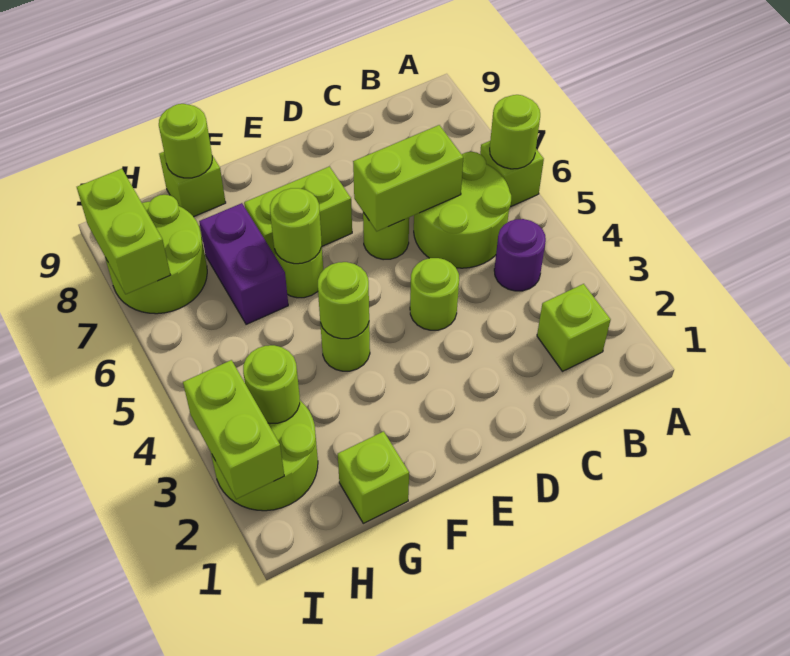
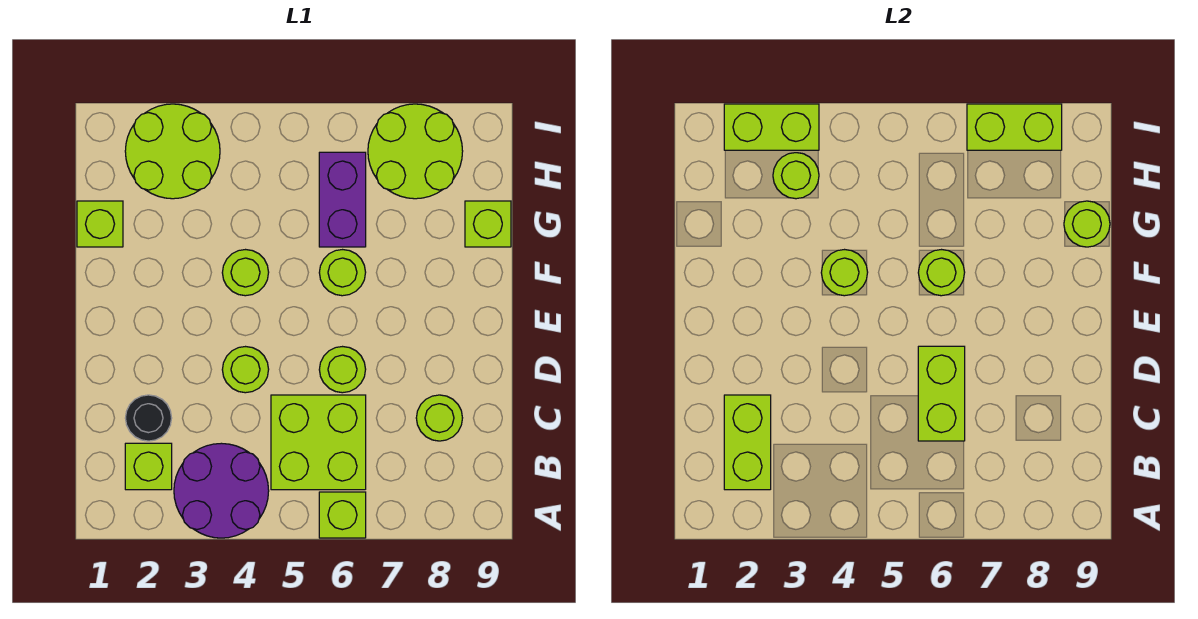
lime round brick A6 level 2 -> lime round brick C8 level 1
purple round brick B4 level 1 -> purple round brick A3:B4 level 1
lime round brick B5:C6 level 1 -> lime brick B5:C6 level 1
none -> black round brick C2 level 1
lime brick E7:F7 level 1 -> lime brick B2:C2 level 2
purple brick G6:G7 level 1 -> purple brick G6:H6 level 1

